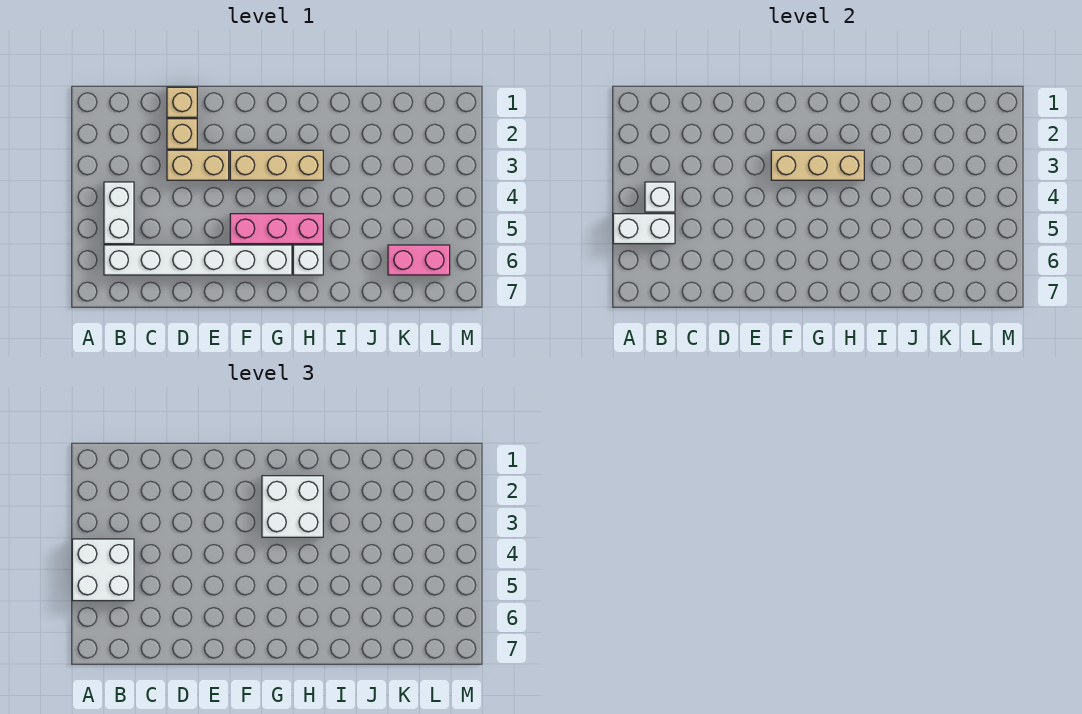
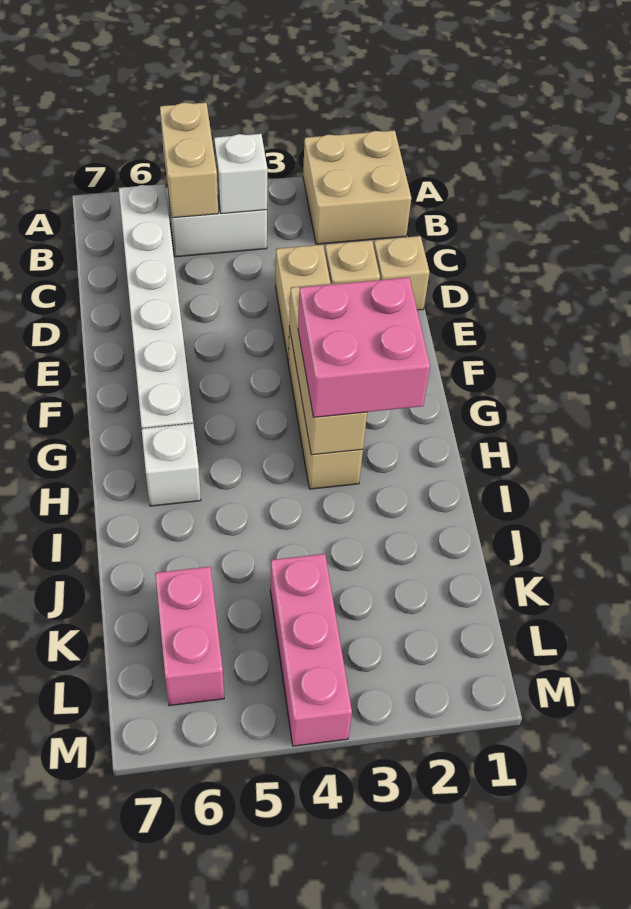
none -> tan brick A1:B2 level 1
white brick A4:B5 level 3 -> none
white brick A5:B5 level 2 -> tan brick A5:B5 level 2
pink brick F5:H5 level 1 -> pink brick K4:M4 level 1
white brick G2:H3 level 3 -> pink brick G2:H3 level 3

